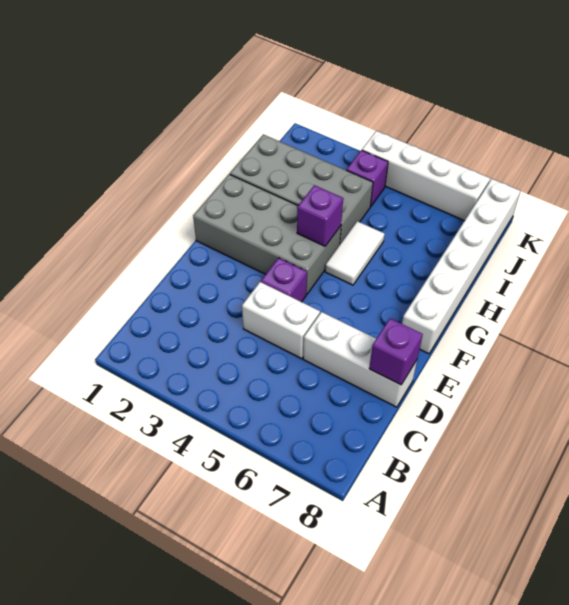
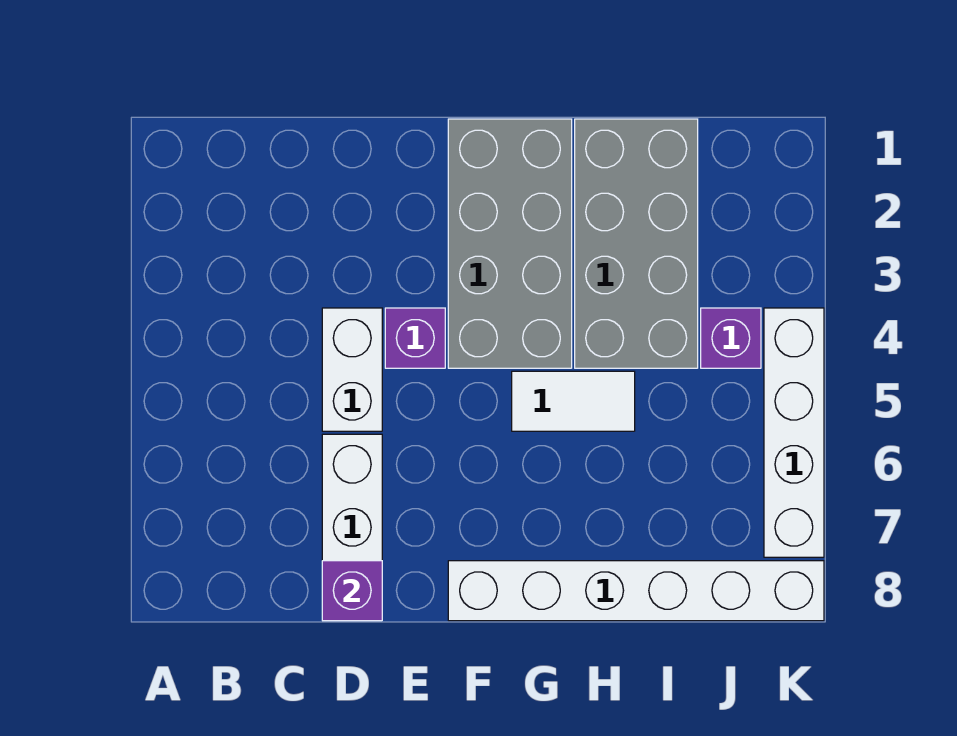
purple brick G4 level 2 -> none

